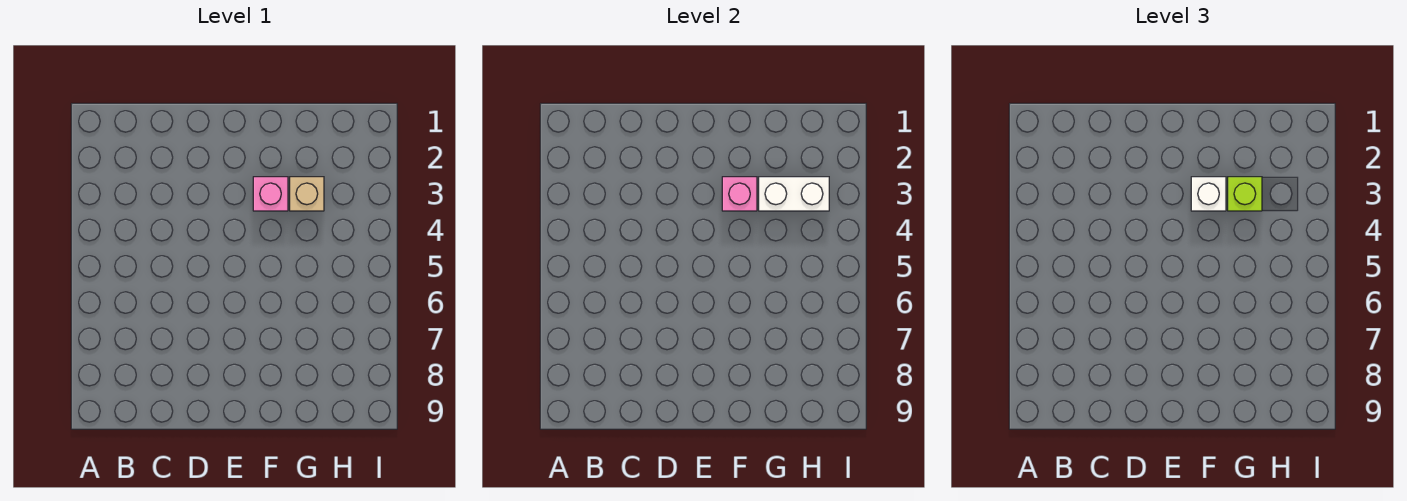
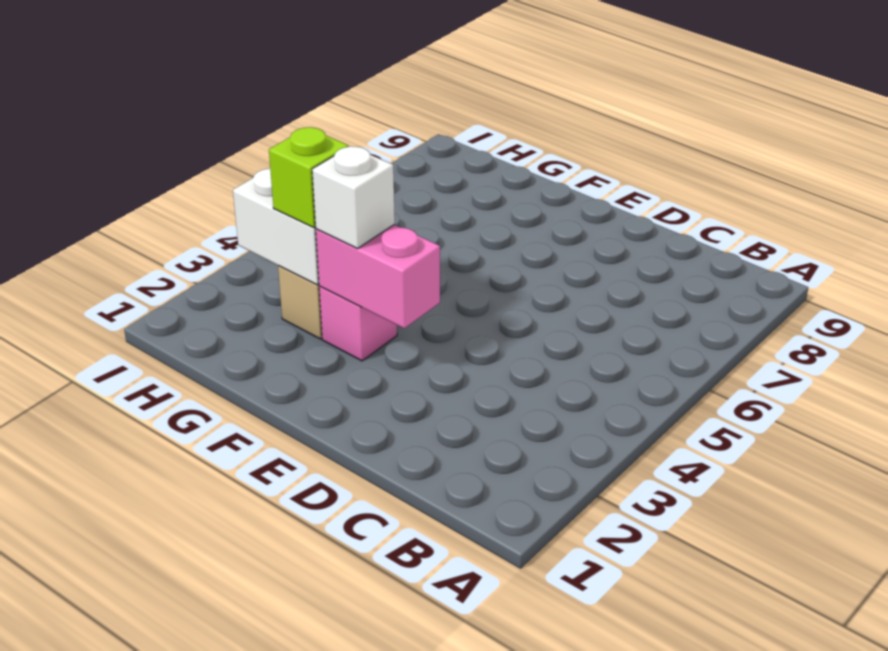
pink brick F3 level 2 -> pink brick E3:F3 level 2

